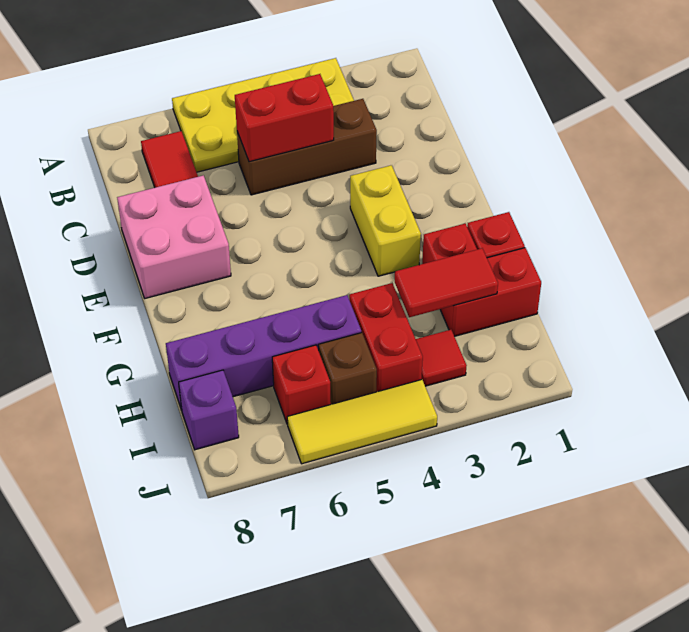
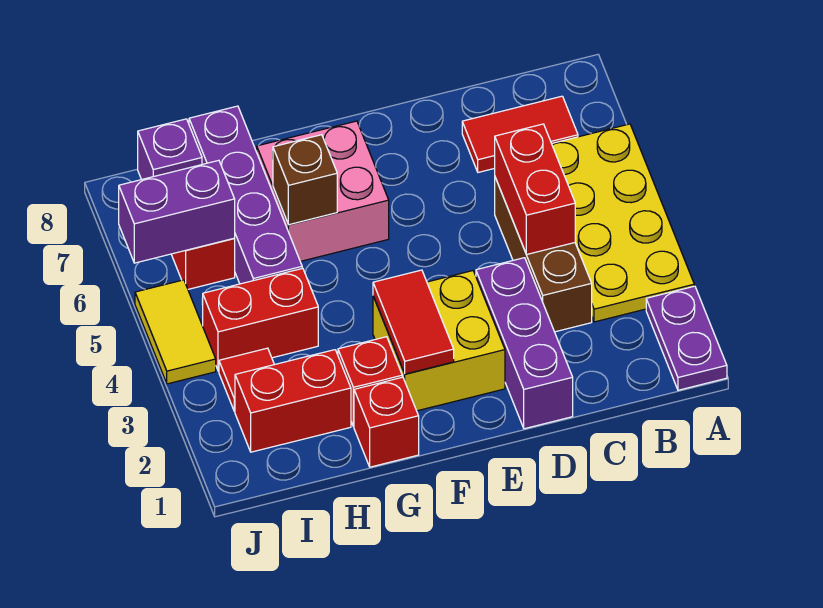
none -> purple plate A1:A2 level 1
none -> purple brick D1:D3 level 1
pink brick D7:E8 level 1 -> pink brick F6:G7 level 1
yellow brick E3:F3 level 1 -> yellow brick E2:F3 level 1
red brick H1:H2 level 1 -> red brick H2:I2 level 1
red tile H2:H3 level 2 -> red tile F2:F3 level 2
brown brick I5 level 1 -> brown brick G6 level 2
none -> purple brick I6:J6 level 2
yellow tile J4:J6 level 1 -> yellow tile J4:J5 level 1

